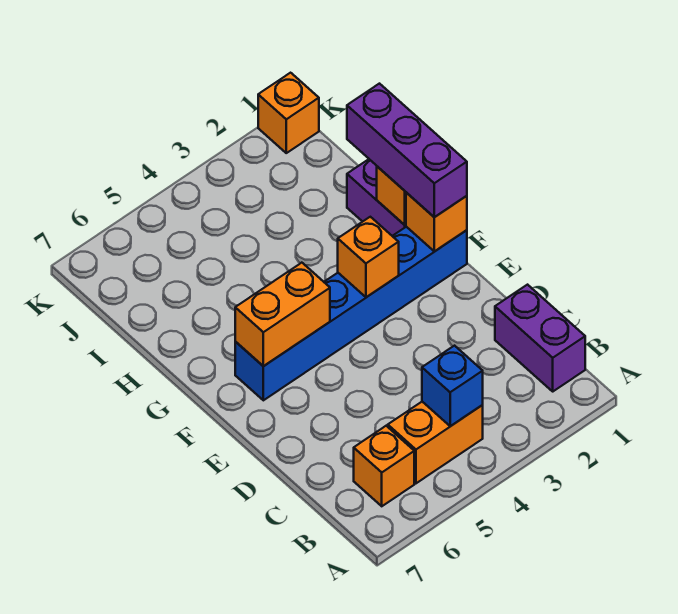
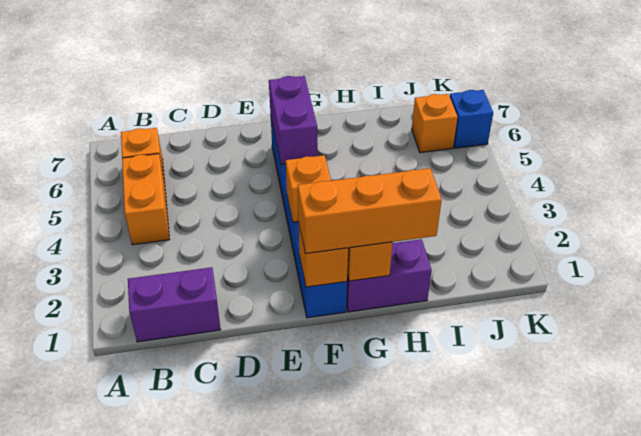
blue brick B4 level 2 -> blue brick K6 level 1
purple brick F1:H1 level 3 -> orange brick F1:H1 level 3
orange brick F5:F6 level 2 -> purple brick F5:F6 level 2
orange brick K1 level 1 -> orange brick J6 level 1

